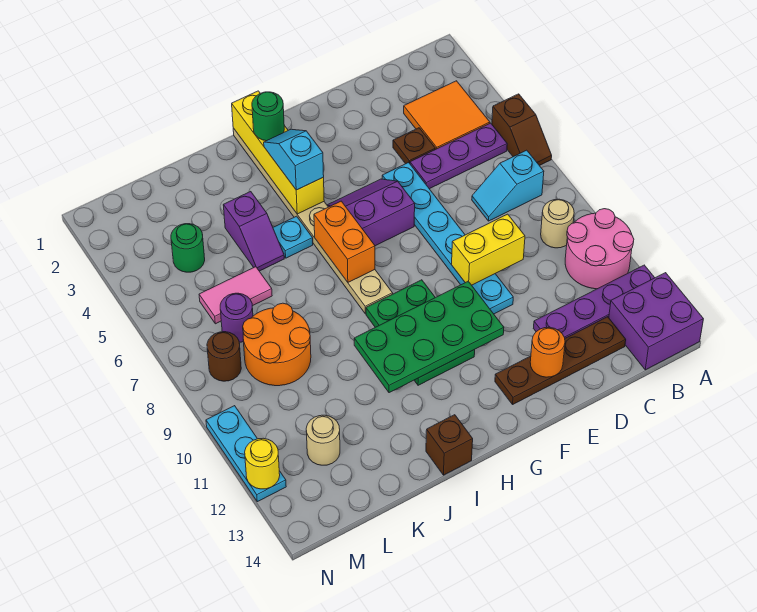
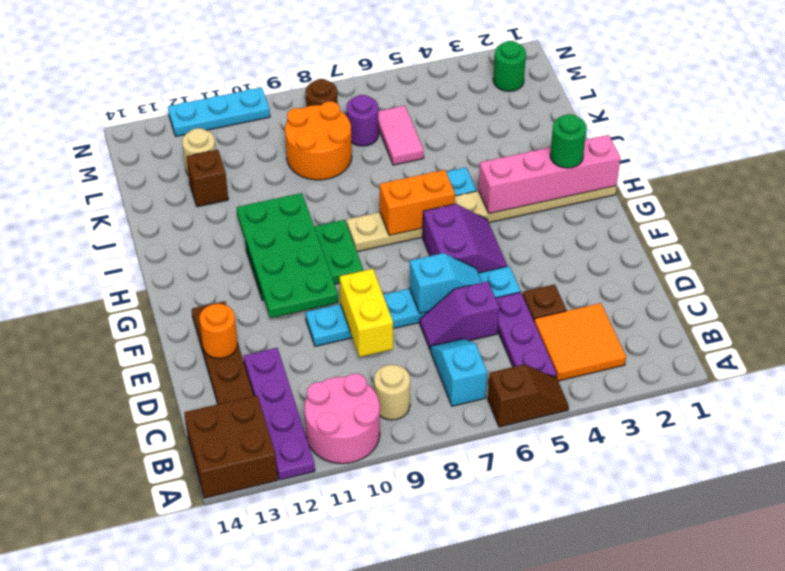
brown slope A5:A6 level 1 top 5 -> brown slope A5:A6 level 1 top 6
purple brick A13:B14 level 1 -> brown brick A13:B14 level 1
yellow brick H1:H4 level 2 -> pink brick H1:H4 level 2
cyan slope H3:H4 level 3 top 4 -> cyan slope E6:E7 level 2 top 7
brown brick I14 level 1 -> brown brick K12 level 1
purple slope J4:J5 level 1 top 4 -> purple slope D6:D7 level 1 top 6
green round brick L4 level 1 -> green round brick M2 level 1
yellow round brick N12 level 2 -> none

